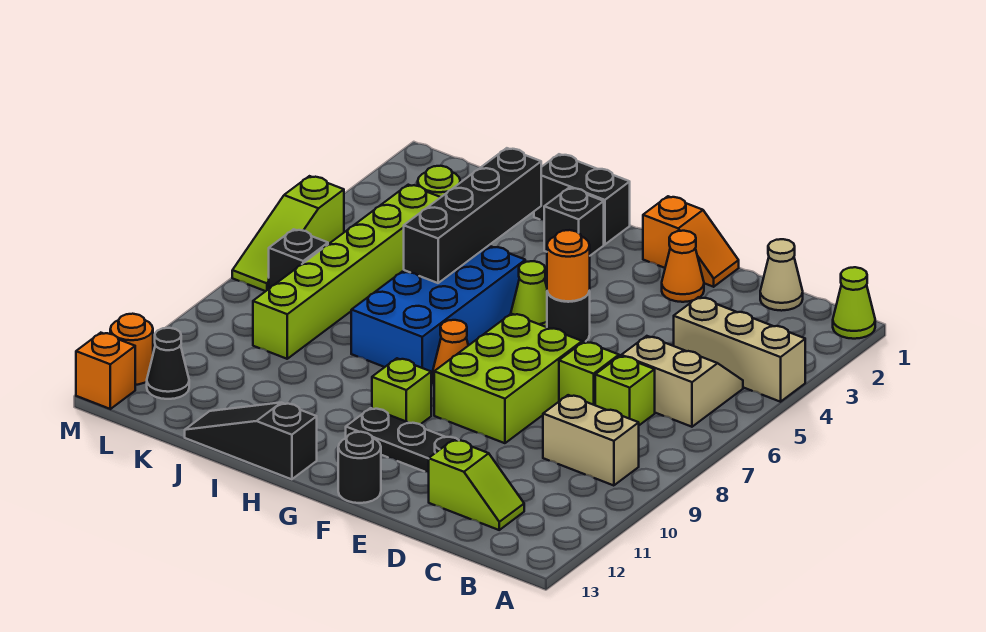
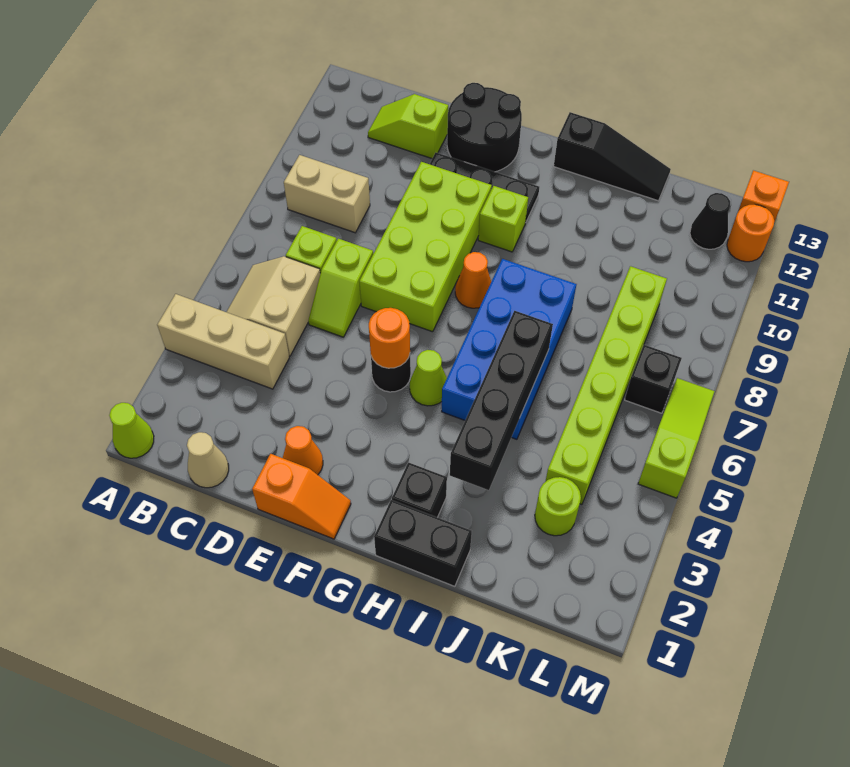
tan slope B5:C6 level 1 top 6 -> tan slope B5:C6 level 1 top C
orange slope E1:F1 level 1 top F -> orange slope E1:F1 level 1 top E
lime brick E7:F9 level 1 -> lime brick E7:F10 level 1
black round brick F13 level 1 -> black round brick E12:F13 level 1

